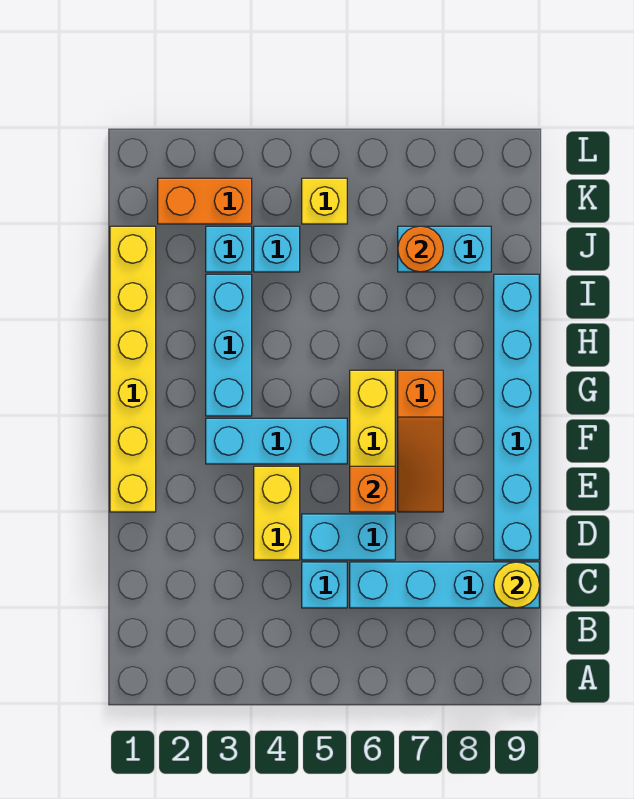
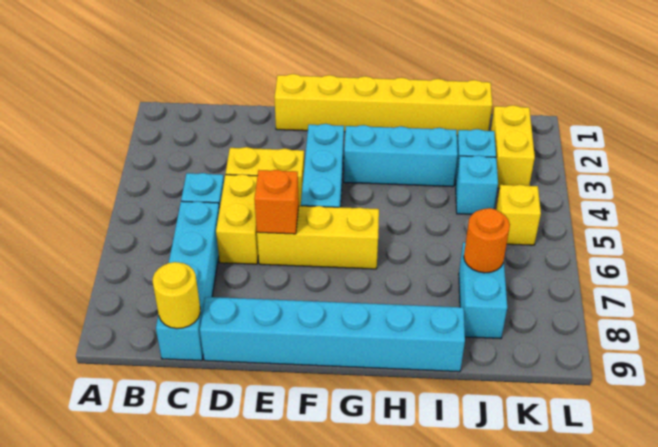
cyan brick D5:D6 level 1 -> yellow brick D5:D6 level 1
orange slope E7:G7 level 1 top G -> none
orange brick K2:K3 level 1 -> yellow brick K2:K3 level 1

